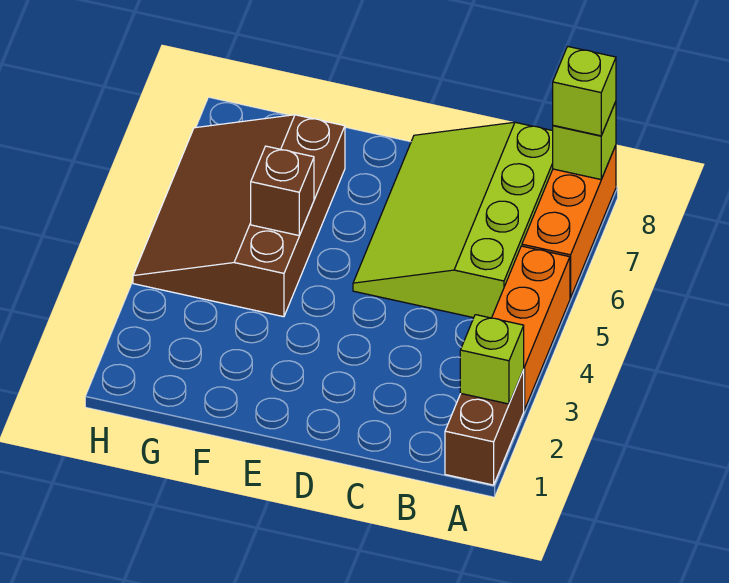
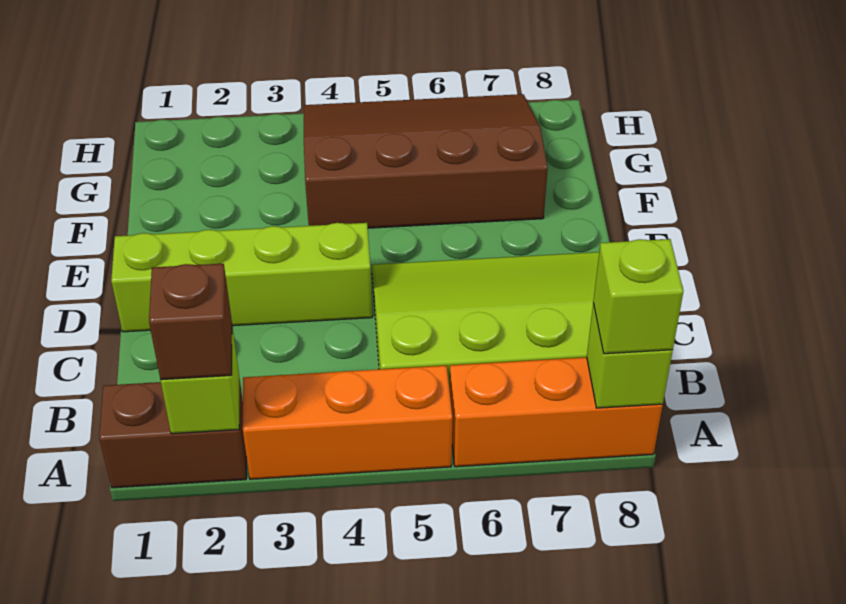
none -> lime brick D1:D4 level 1
brown brick F5 level 2 -> brown brick A2 level 3

